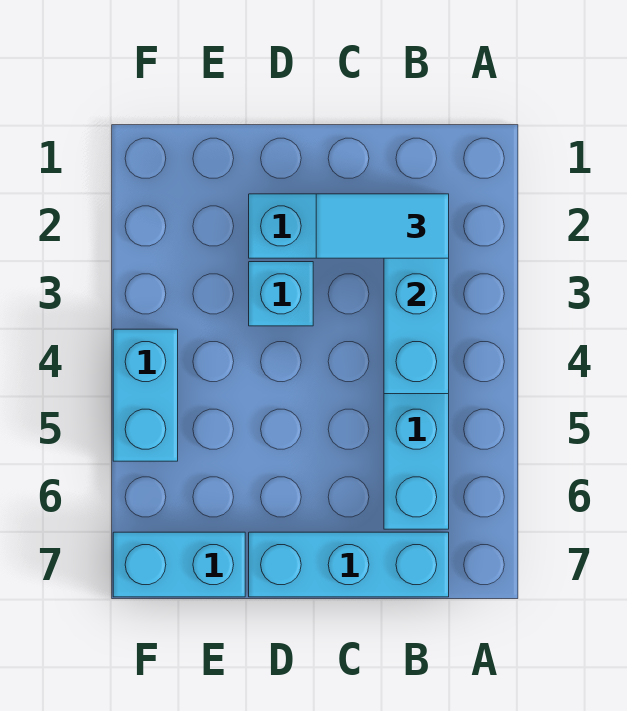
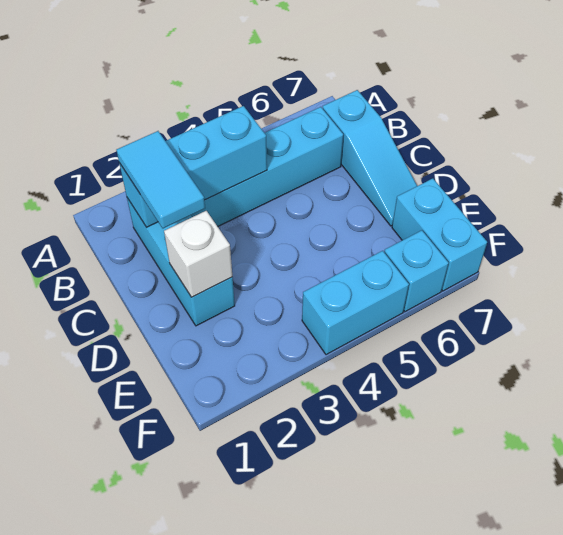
cyan brick B7:D7 level 1 -> cyan slope B7:D7 level 1 top B
none -> white brick D2 level 2
cyan brick D3 level 1 -> cyan brick F6 level 1

